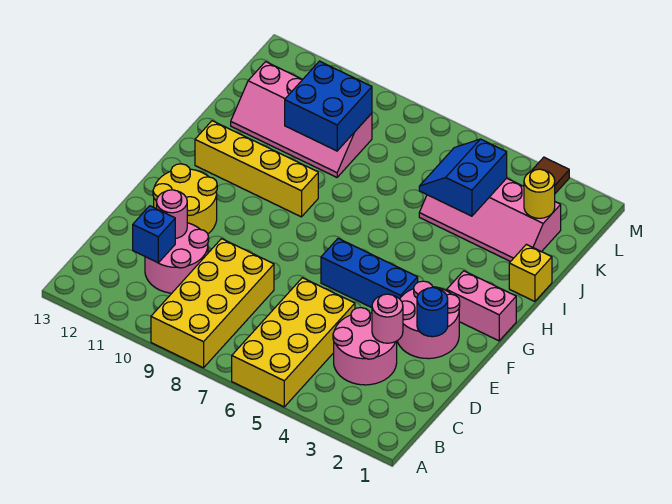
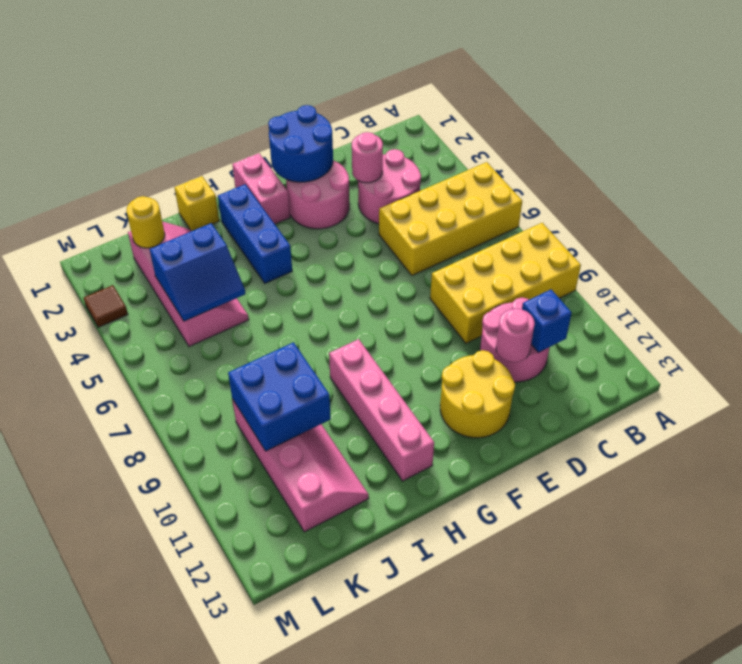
blue round brick E2 level 2 -> blue round brick E1:F2 level 2
blue brick F4:F6 level 1 -> blue brick H2:H4 level 1
yellow brick H9:H12 level 1 -> pink brick H9:H12 level 1

